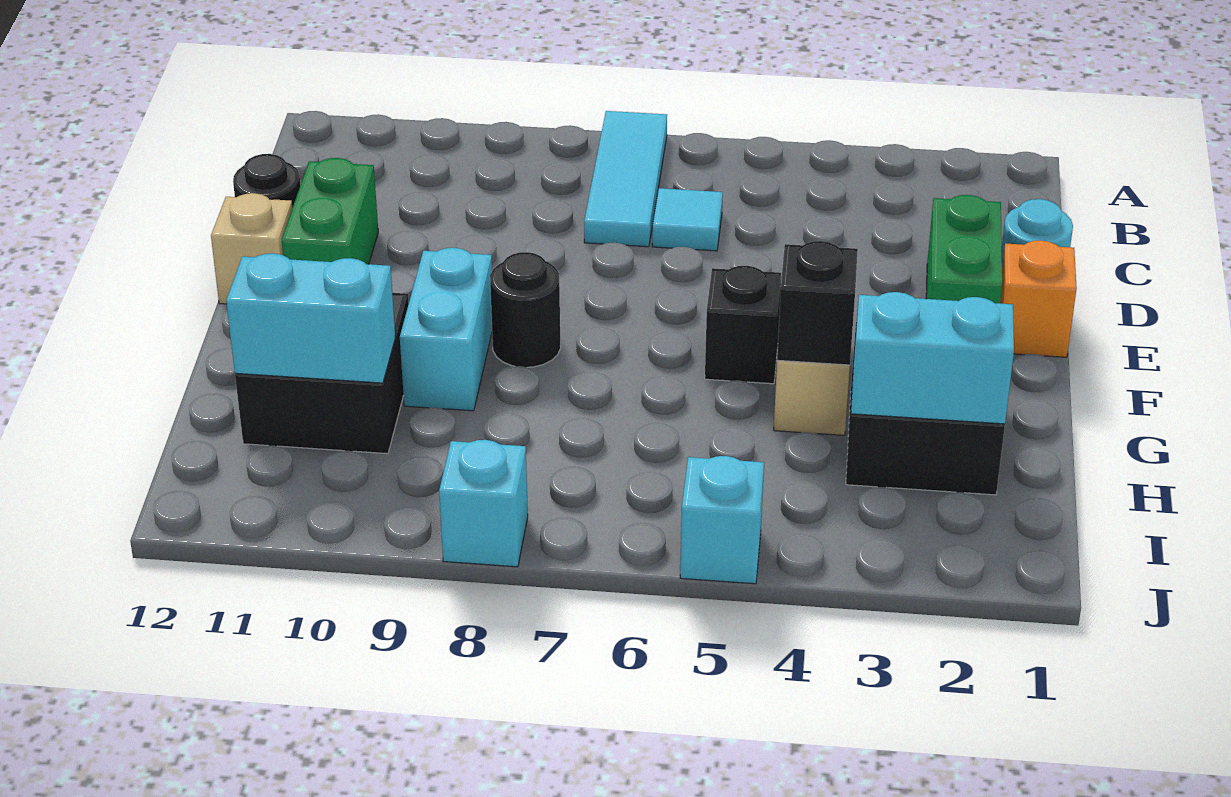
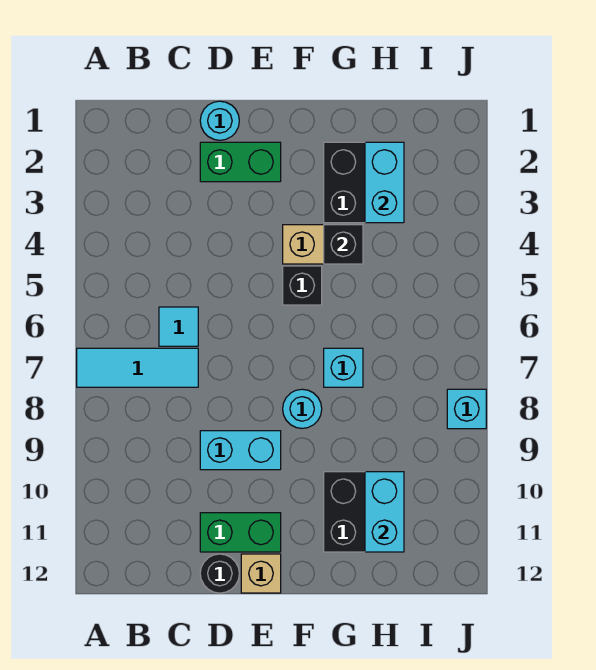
orange brick E1 level 1 -> none
black round brick F8 level 1 -> cyan round brick F8 level 1
cyan brick F9:G9 level 1 -> cyan brick D9:E9 level 1
cyan brick J5 level 1 -> cyan brick G7 level 1

